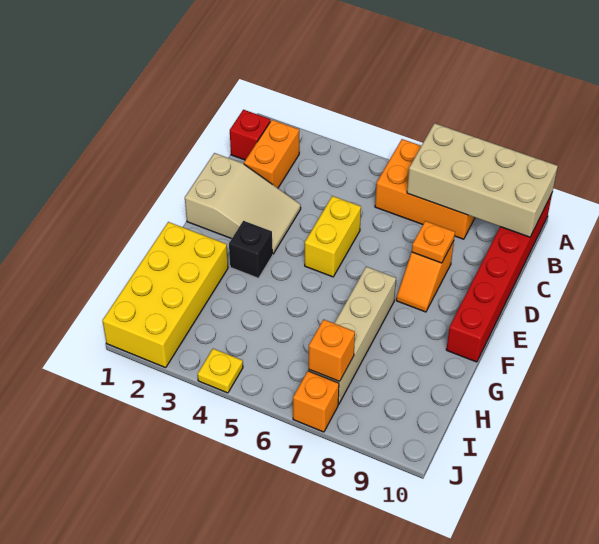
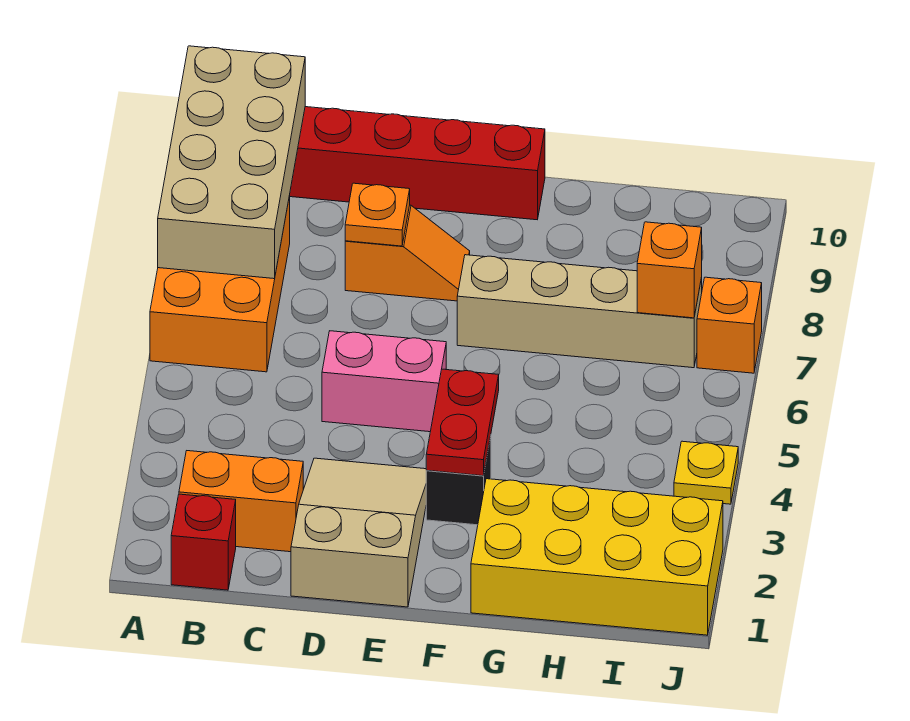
yellow brick D5:E5 level 1 -> pink brick D5:E5 level 1
none -> red plate F3:F4 level 2

